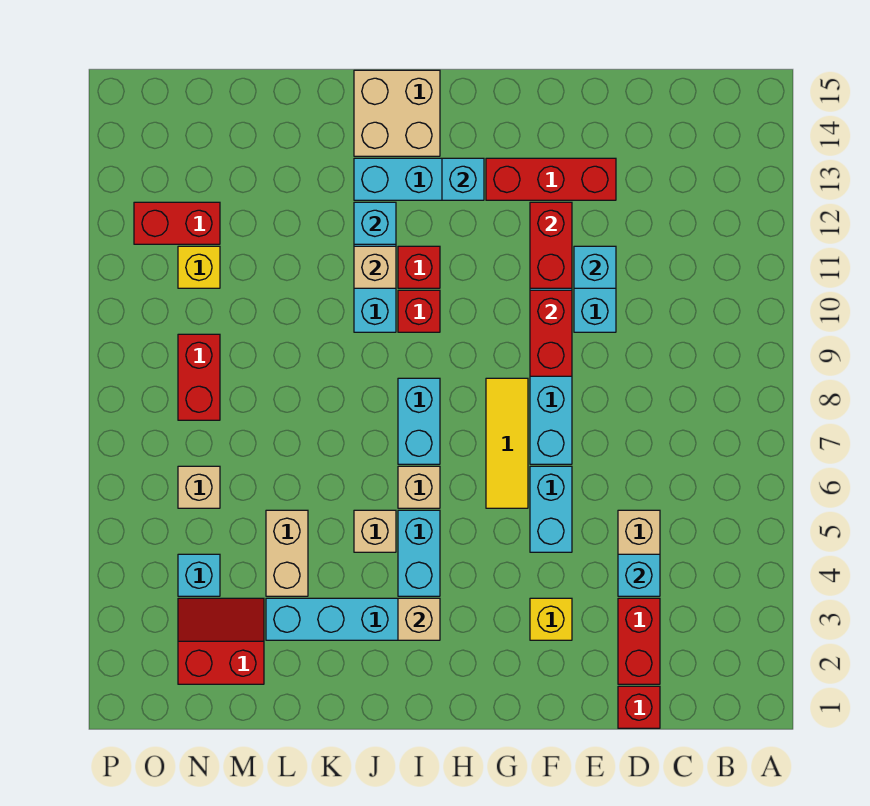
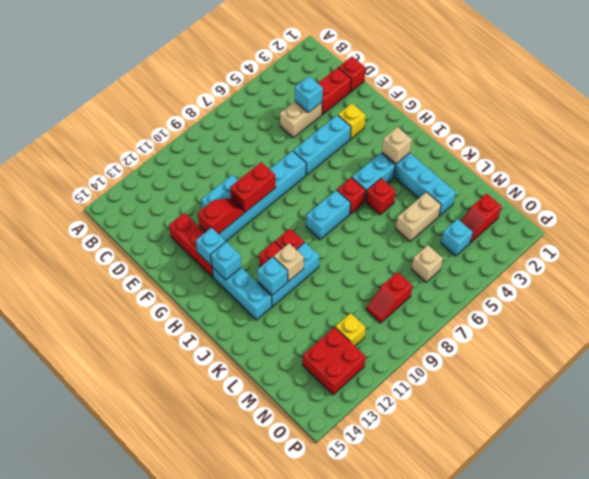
cyan brick E11 level 2 -> cyan brick G13 level 2
cyan brick F5:F6 level 1 -> cyan brick F4:F6 level 1
red brick F11:F12 level 2 -> red slope F11:F12 level 2 top 12
yellow tile G6:G8 level 1 -> none
tan brick I6 level 1 -> red brick I6 level 1
tan brick I14:J15 level 1 -> none
tan brick J5 level 1 -> red brick J5 level 1
red slope M2:N3 level 1 top 2 -> red slope N2:N3 level 1 top 2
red brick N8:N9 level 1 -> red slope N8:N9 level 1 top 8
red brick N12:O12 level 1 -> red brick N12:O13 level 1

